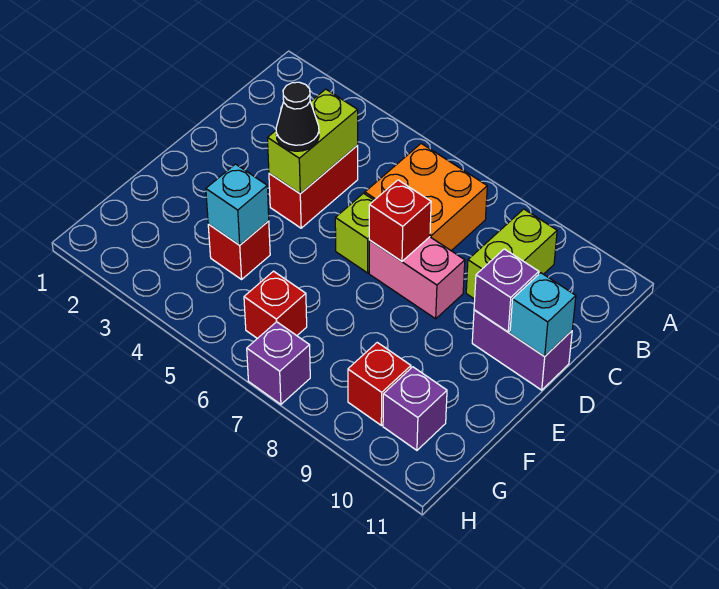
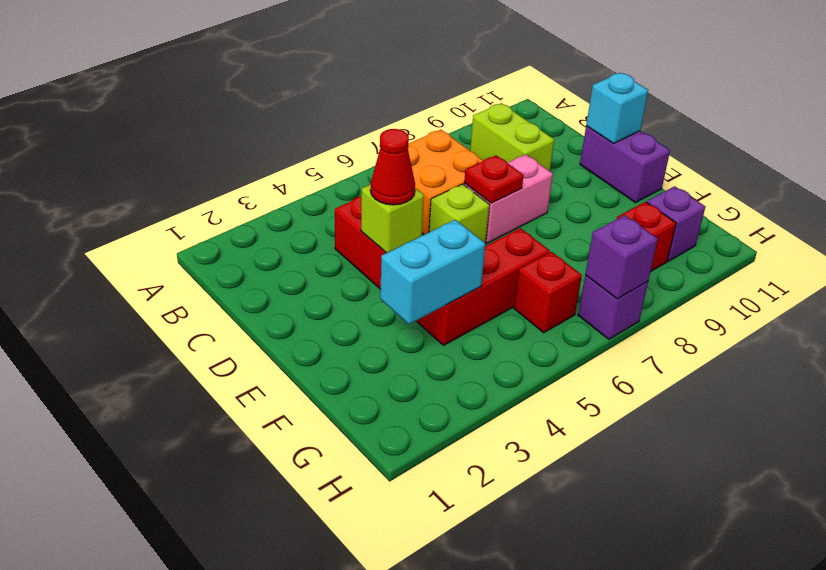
lime brick C4:D4 level 2 -> lime brick D4 level 2
black cone D4 level 3 -> red cone D4 level 3
red brick D7 level 2 -> red plate D7 level 2
purple brick D10:D11 level 1 -> purple brick D11:E11 level 1
purple brick D10 level 2 -> purple brick H7 level 2
red brick F4 level 1 -> red brick F4:F6 level 1
cyan brick F4 level 2 -> cyan brick F3:F4 level 2

